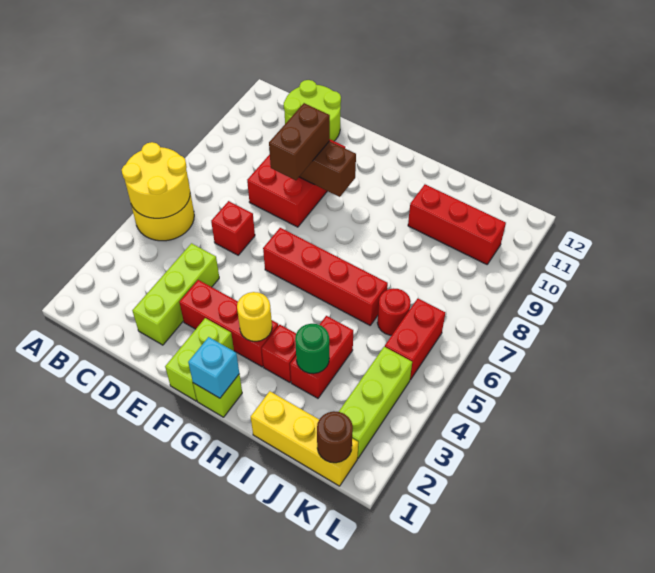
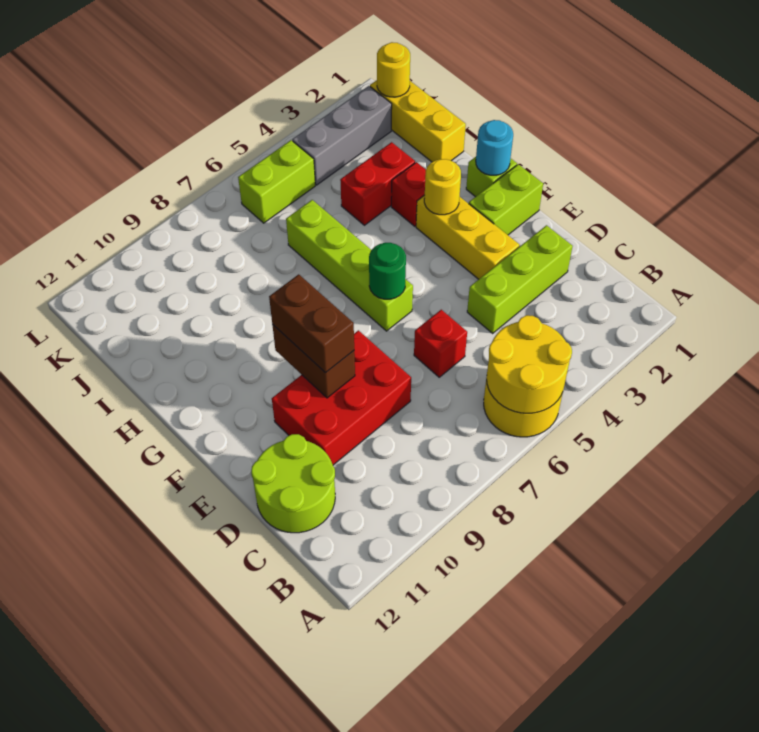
red brick E3:G3 level 1 -> yellow brick E3:G3 level 1
brown brick E8:E9 level 3 -> brown brick E9:F9 level 3
red brick F6:I6 level 1 -> lime brick F6:I6 level 1
cyan brick G1 level 2 -> cyan round brick G1 level 2
green round brick I3 level 2 -> green round brick F6 level 2
red brick I10:K10 level 1 -> none
red round brick J6 level 1 -> none
brown round brick K1 level 2 -> yellow round brick K1 level 2
lime brick K2:K4 level 1 -> grey brick K2:K4 level 1
red brick K5:K6 level 1 -> lime brick K5:K6 level 1

